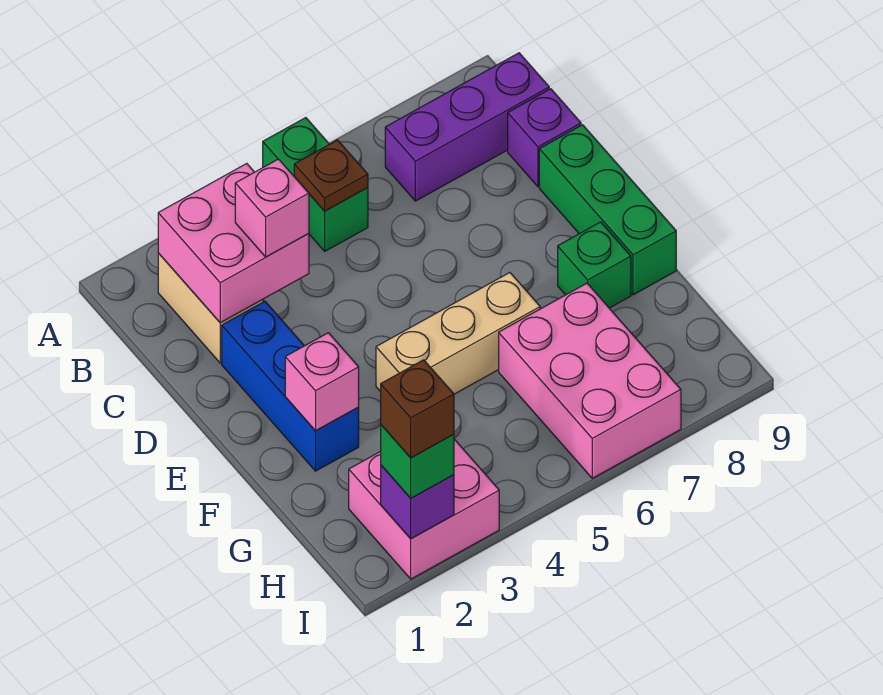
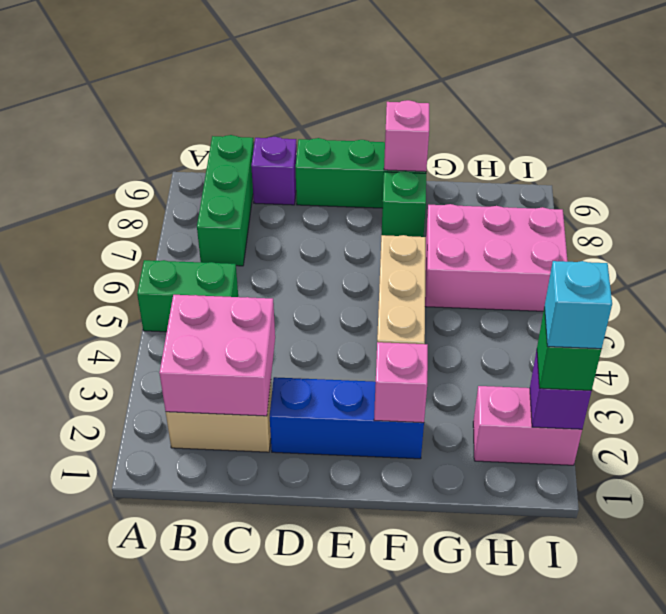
brown plate B5 level 2 -> none
purple brick B7:B9 level 1 -> green brick B7:B9 level 1
pink brick C3 level 3 -> pink brick F9 level 2
pink brick H2:I3 level 1 -> pink brick H2:I2 level 1
brown brick I2 level 4 -> cyan brick I2 level 4

